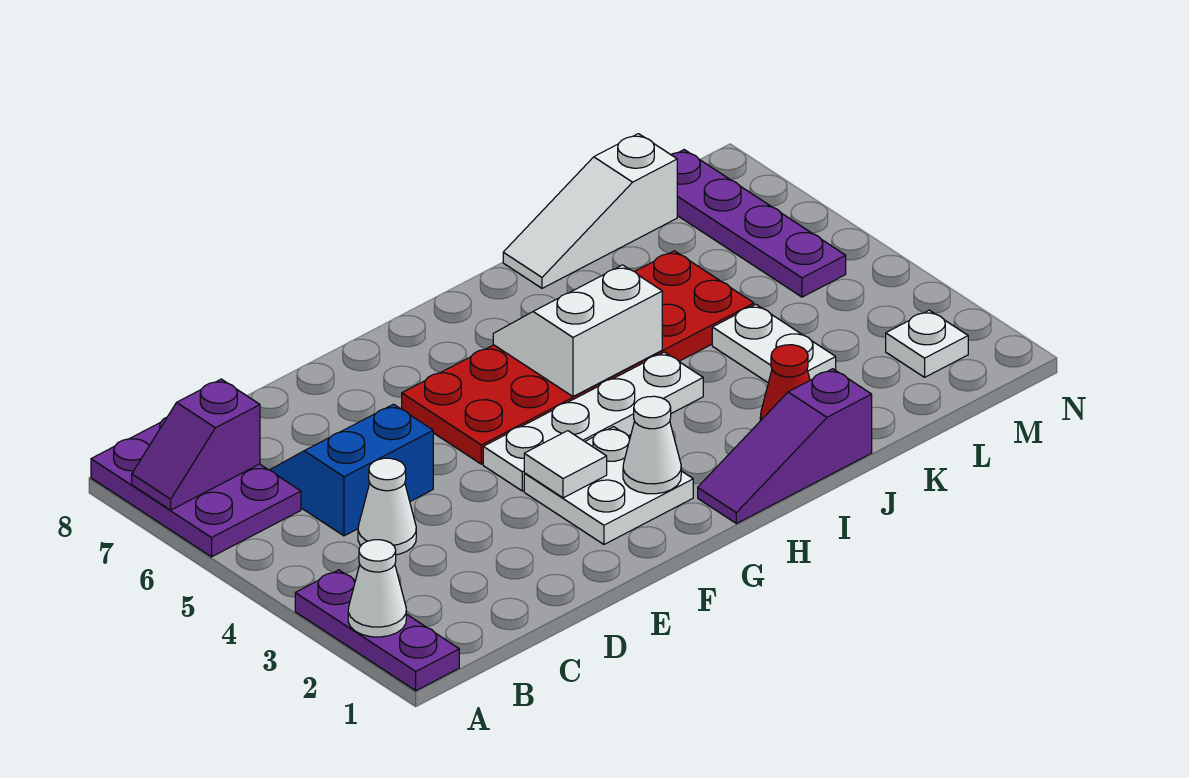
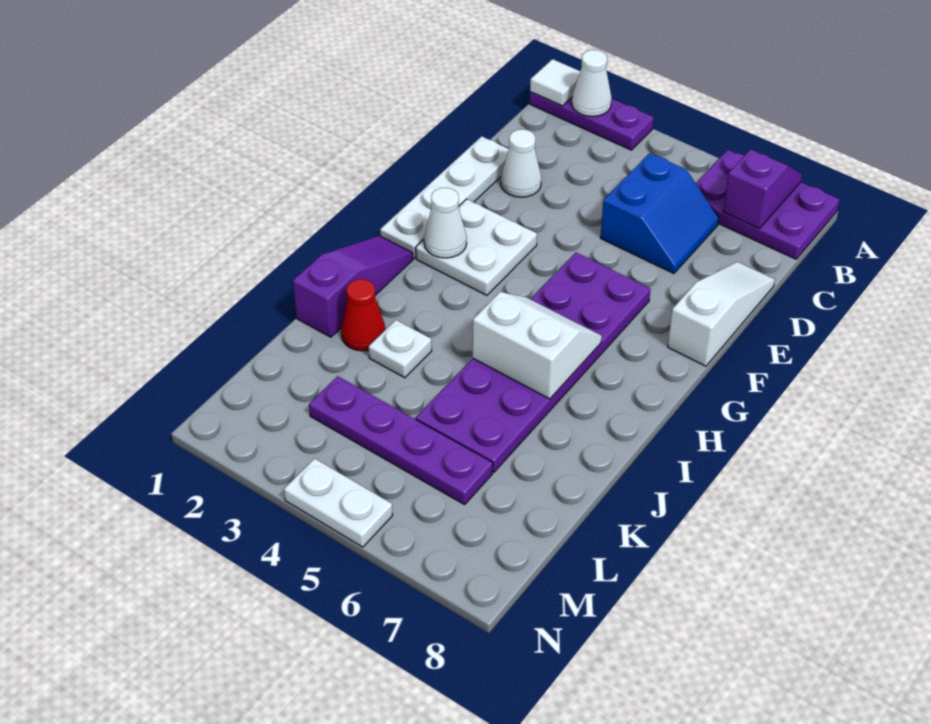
white cone C4 level 1 -> white cone D2 level 1
white tile F3 level 2 -> white tile A1 level 2
white plate F4:I4 level 1 -> white plate D1:G1 level 1
red plate F5:K6 level 1 -> purple plate F5:K6 level 1
white slope H5:I6 level 2 top 5 -> white slope H5:I6 level 2 top I
white slope J8:L8 level 1 top L -> white slope D8:F8 level 1 top F
white plate K3:K4 level 1 -> white plate N4:N5 level 1
white plate M2 level 1 -> white plate J3 level 1
purple plate M5:M8 level 1 -> purple plate L3:L6 level 1

